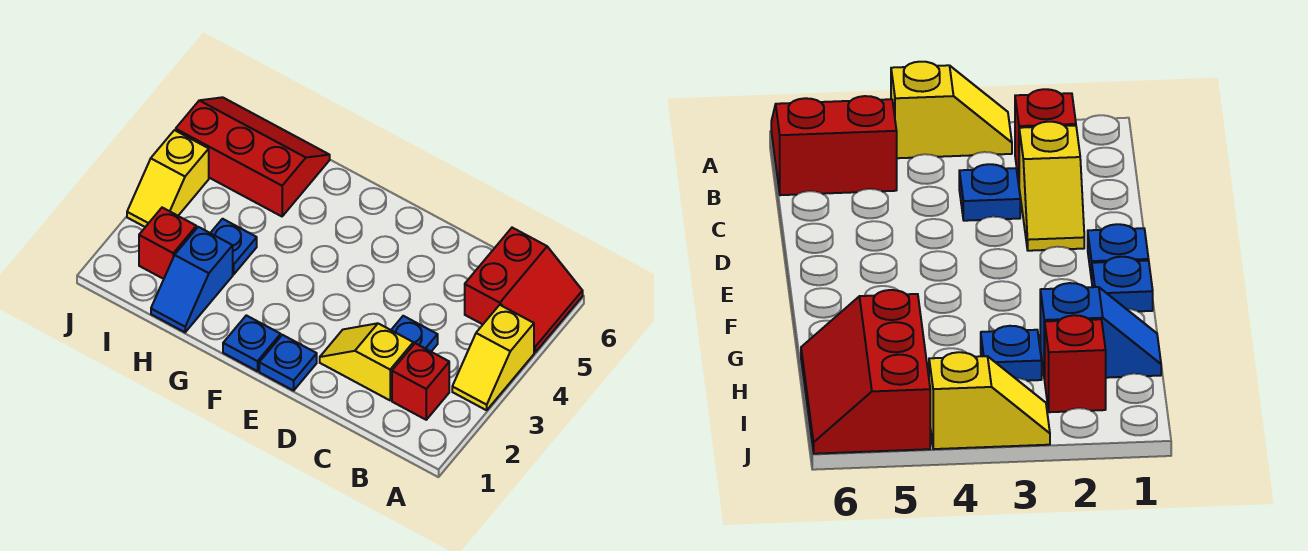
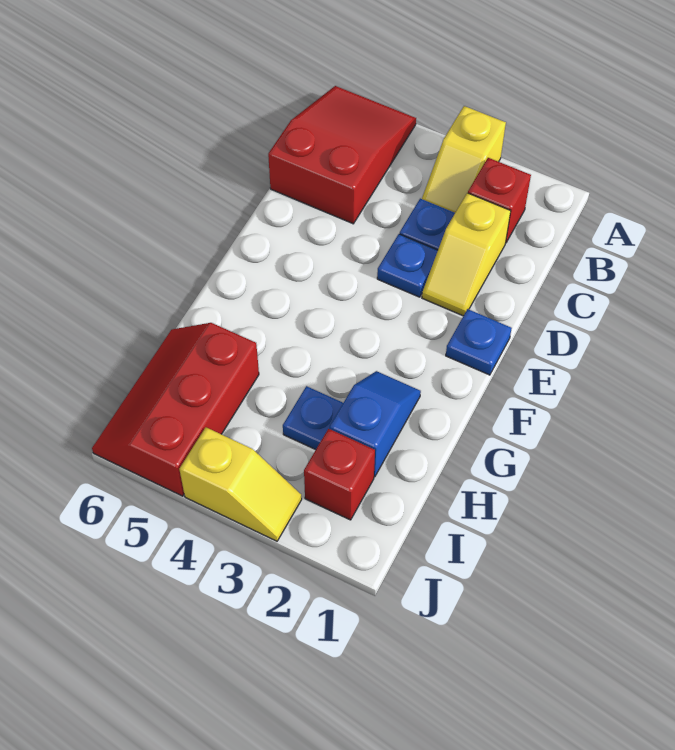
yellow slope A3:A4 level 1 top 4 -> yellow slope A3:B3 level 1 top A
red slope A5:B6 level 1 top B -> red slope A5:C6 level 1 top C
blue plate F1 level 1 -> blue plate D3 level 1
blue slope H1:H2 level 1 top 2 -> blue slope G2:H2 level 1 top H

